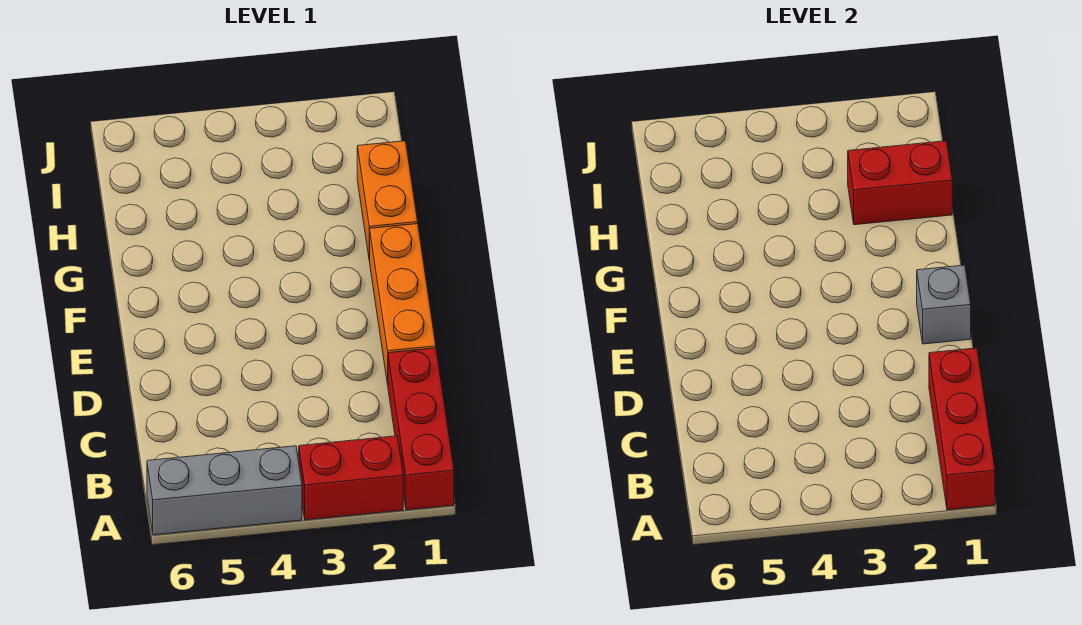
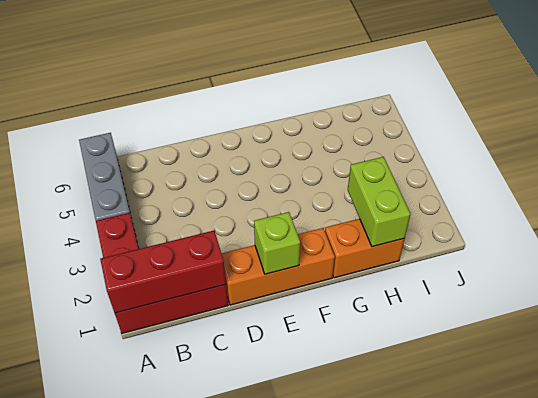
grey brick E1 level 2 -> lime brick E1 level 2
red brick H1:H2 level 2 -> lime brick H1:H2 level 2

